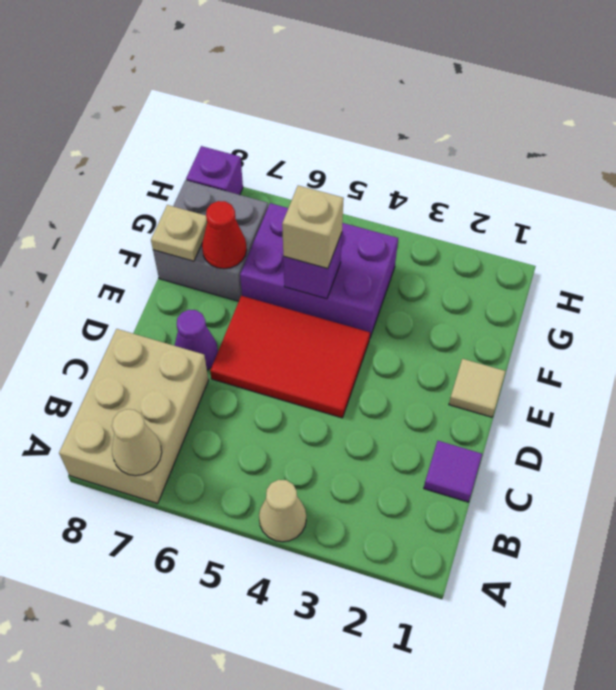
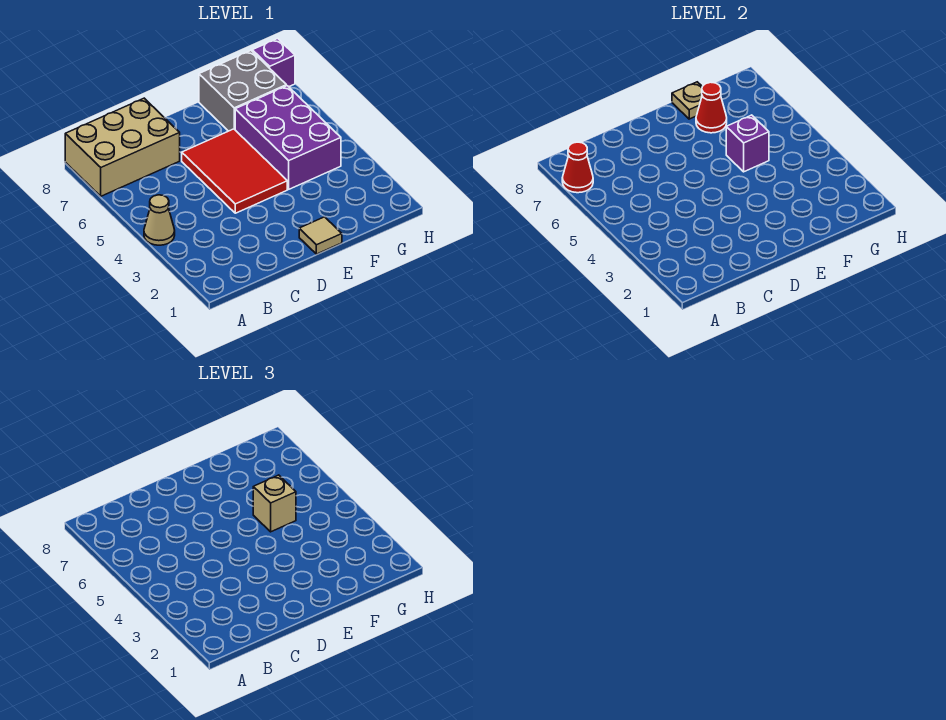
tan cone A7 level 2 -> red cone A7 level 2
purple tile C1 level 1 -> none
purple cone D7 level 1 -> none

